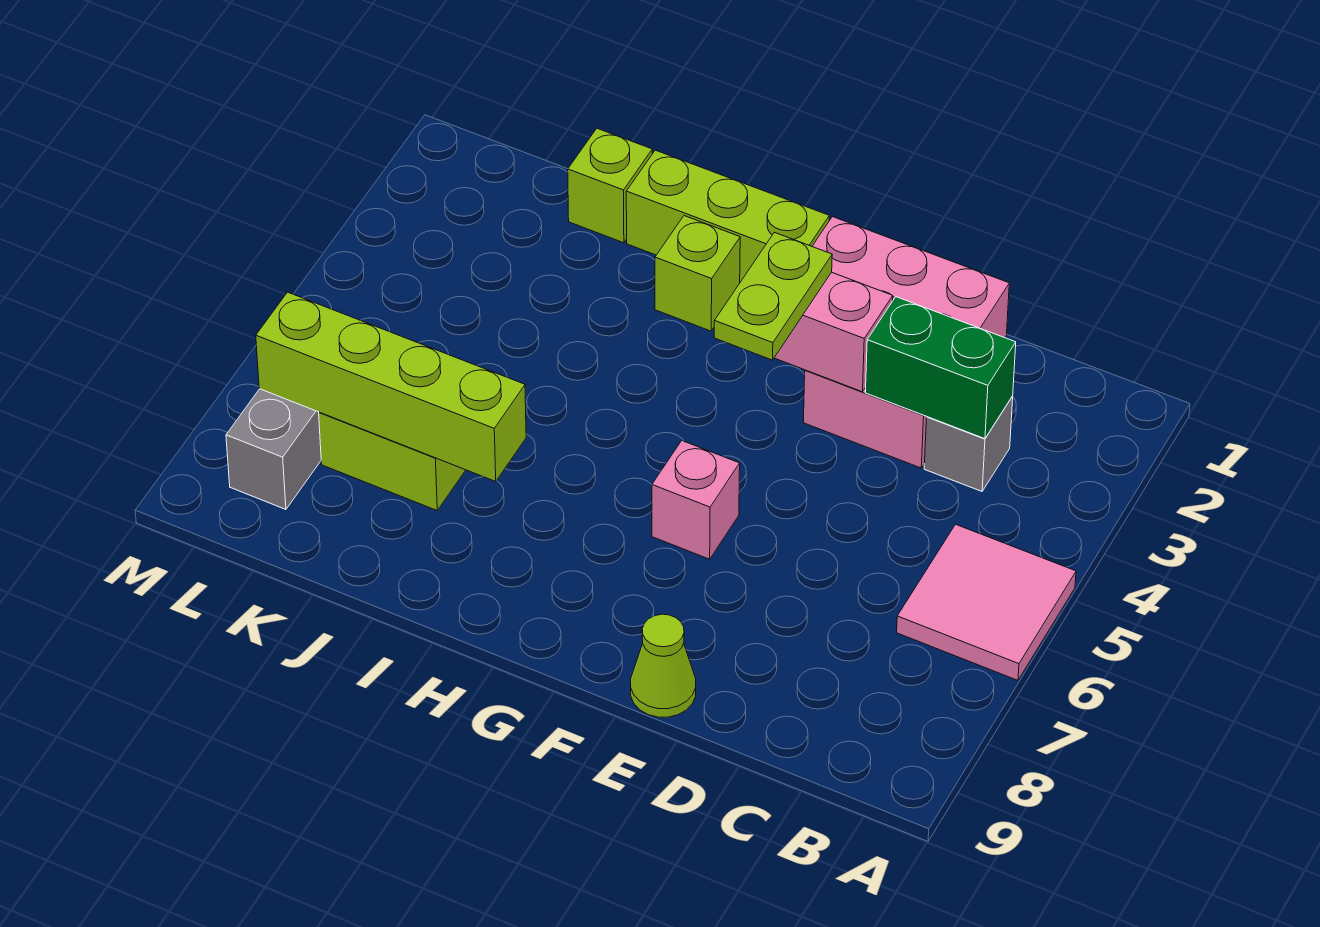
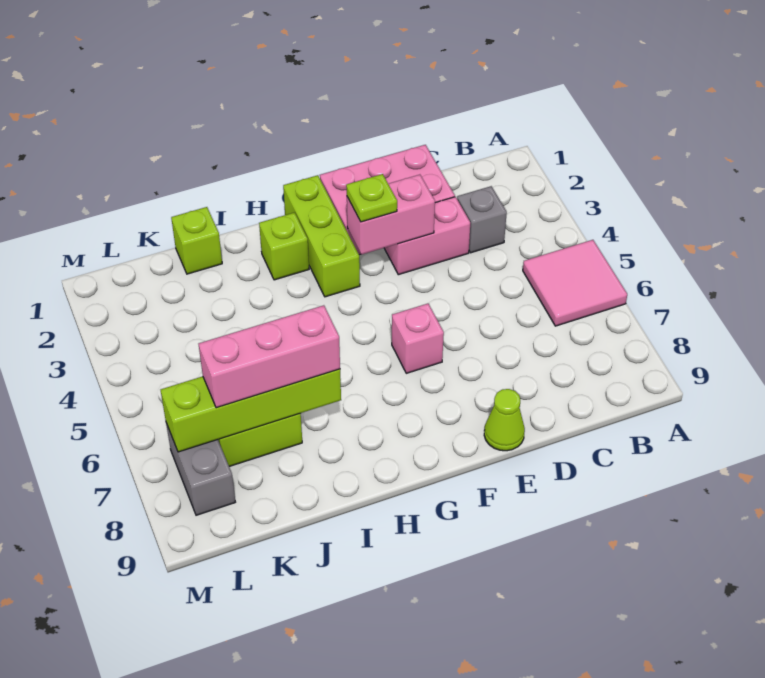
green brick C3:D3 level 2 -> none
lime plate F3:F4 level 3 -> lime plate F3 level 3
lime brick G1:I1 level 1 -> lime brick G1:G3 level 1
none -> pink brick I7:K7 level 3

